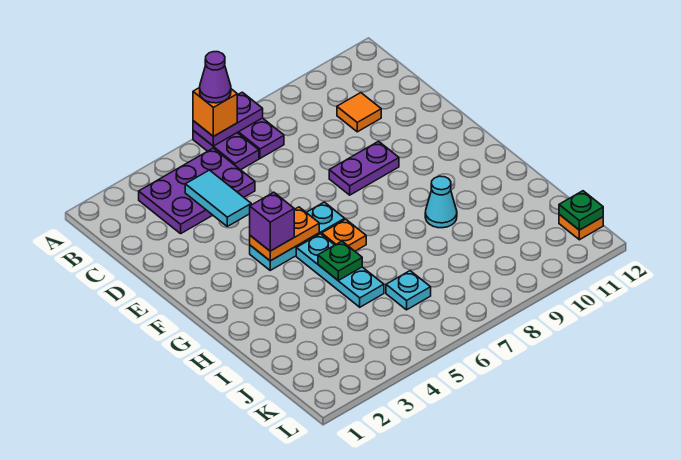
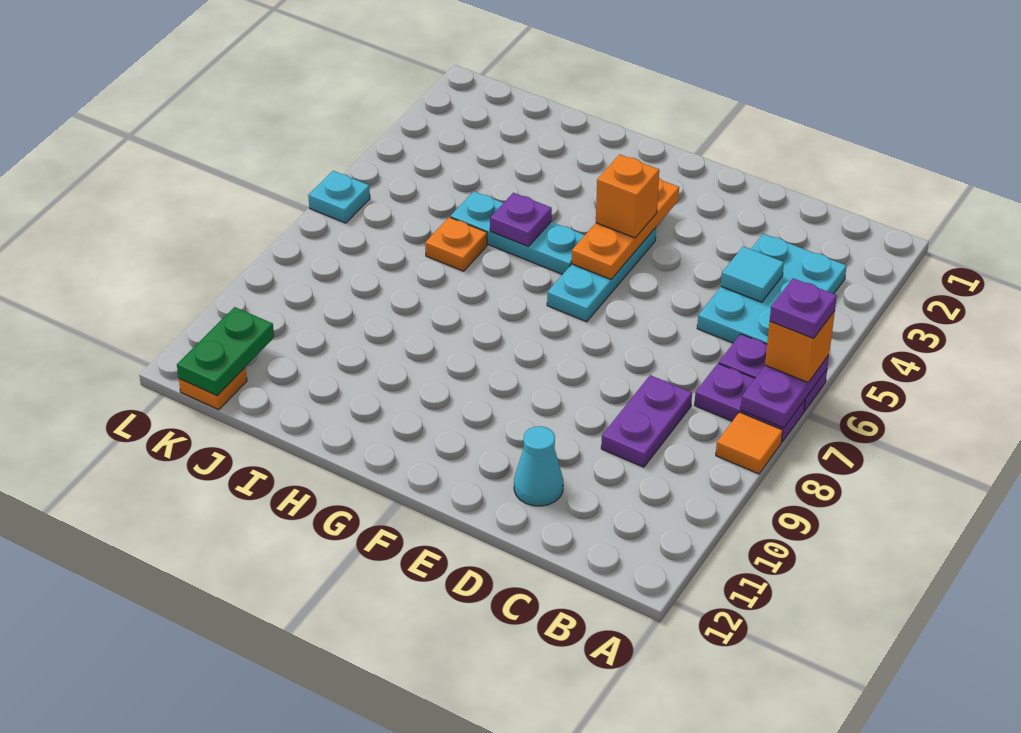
purple cone A6 level 4 -> purple plate A6 level 4
purple plate B3:C5 level 1 -> cyan plate B3:C5 level 1
cyan tile C4:D4 level 2 -> cyan tile C4 level 2
orange tile C10 level 1 -> orange tile A8 level 1
purple plate E8:E9 level 1 -> purple plate C8:C9 level 1
orange plate F4:F5 level 2 -> orange plate F3:F5 level 2
purple brick F4 level 3 -> orange brick F4 level 3
orange plate G6 level 1 -> orange plate I6 level 1
green plate H5 level 2 -> purple plate H5 level 2
cyan cone H9 level 1 -> cyan cone D11 level 1
cyan plate J6 level 1 -> cyan plate L6 level 1
green plate K12 level 2 -> green plate K11:K12 level 2

